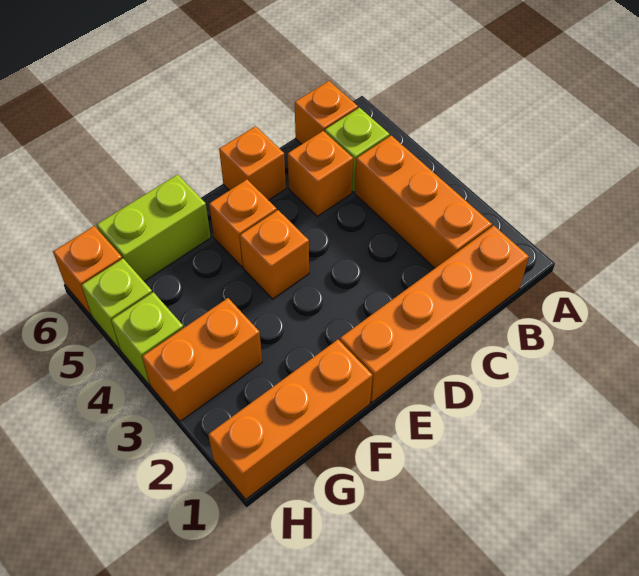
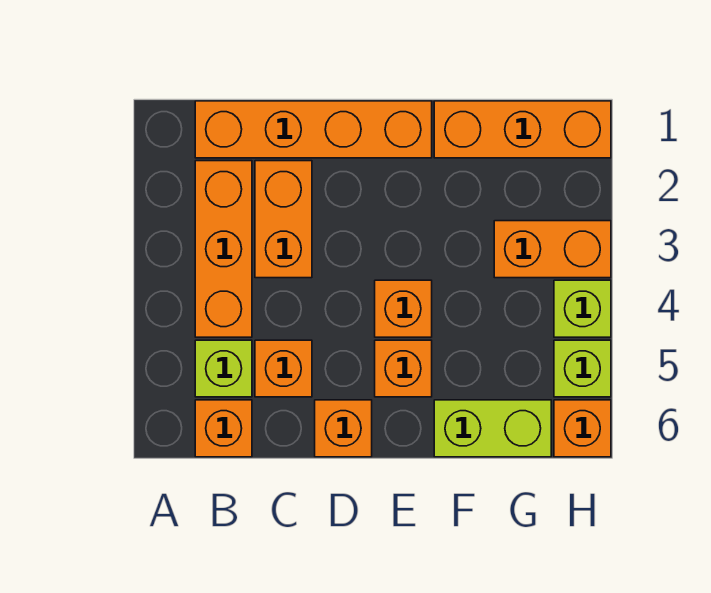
none -> orange brick C2:C3 level 1

